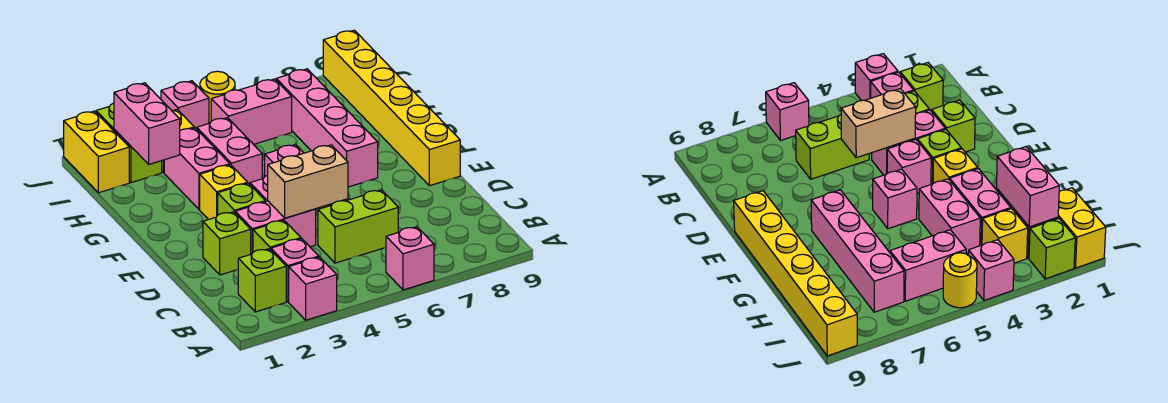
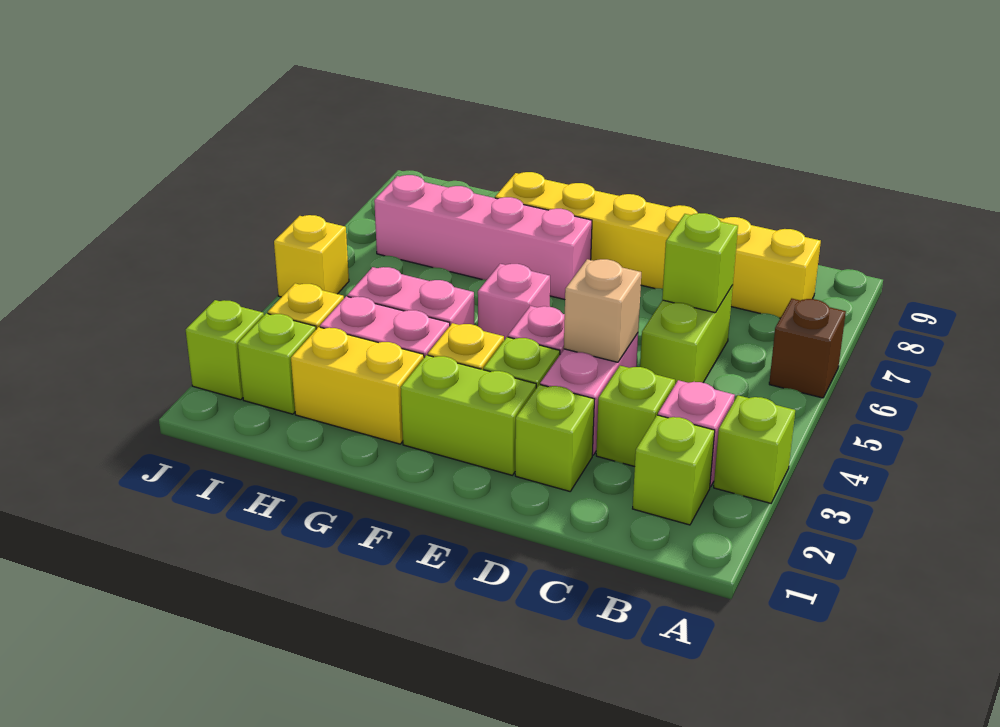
pink brick A3 level 1 -> lime brick A3 level 1
pink brick A6 level 1 -> brown brick A6 level 1
none -> lime brick C6 level 2
tan brick D4:D5 level 2 -> tan brick D4 level 2
none -> lime brick E2:F2 level 1
yellow brick E9:J9 level 1 -> yellow brick B8:G8 level 1
pink brick H2:I2 level 2 -> none
yellow brick I1:J1 level 1 -> yellow brick G2:H2 level 1
pink brick I5:I6 level 1 -> none
pink brick J4 level 1 -> none
yellow round brick J5 level 1 -> yellow brick J5 level 1

